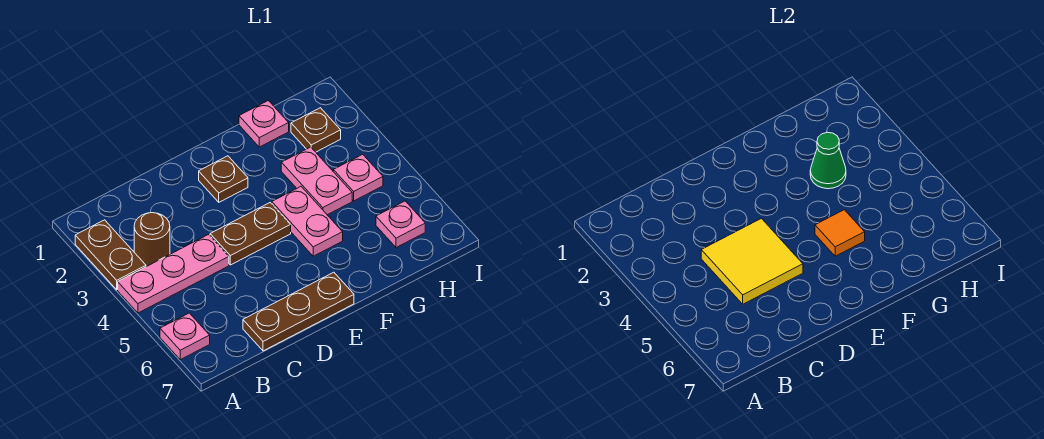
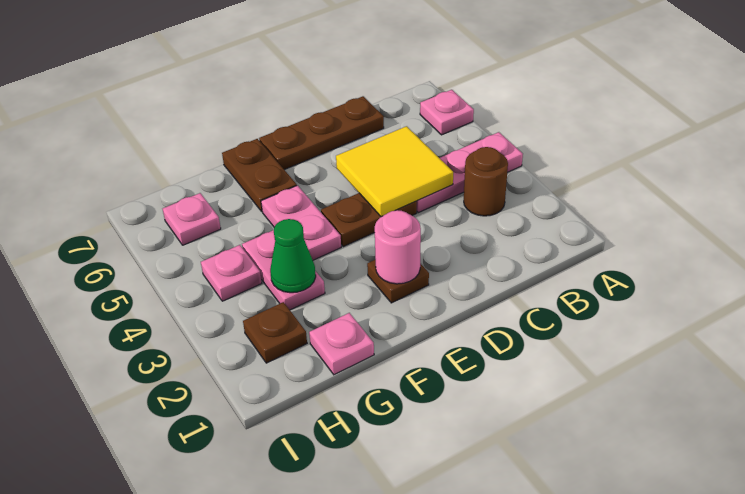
brown plate A2:A3 level 1 -> brown plate F6:F7 level 1
none -> pink round brick E2 level 2
orange tile F5 level 2 -> none

